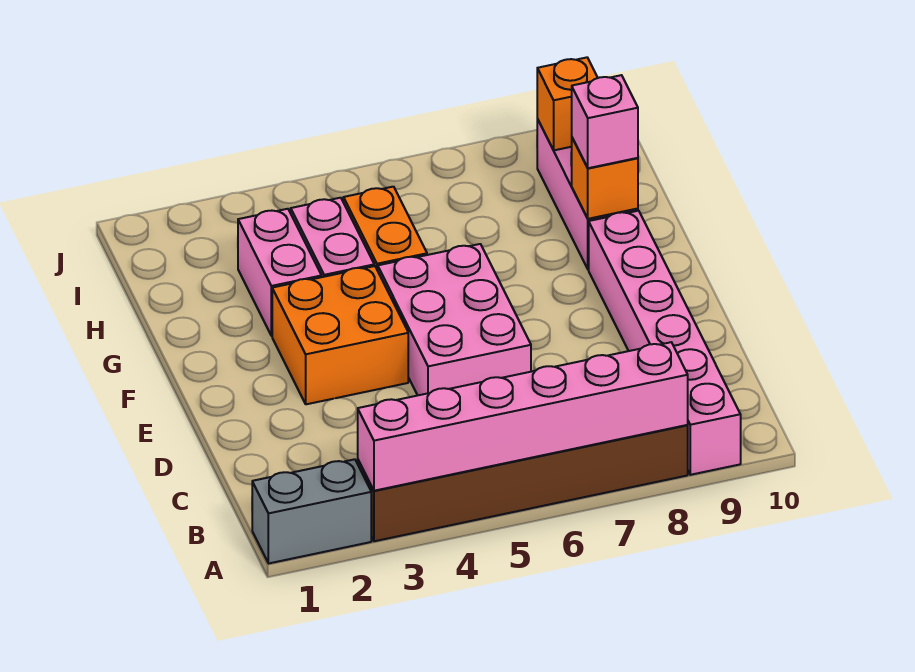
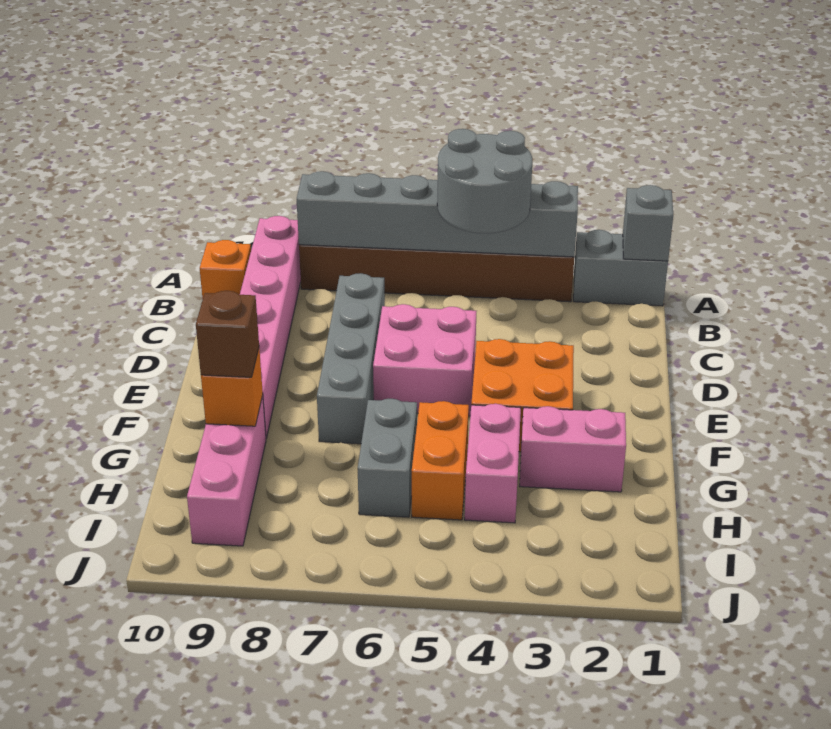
none -> grey brick A1 level 2
pink brick A3:A8 level 2 -> grey brick A3:A8 level 2
none -> grey round brick A4:B5 level 3
none -> grey brick C7:F7 level 1
pink brick D5:F6 level 1 -> pink brick D5:E6 level 1
pink brick G3:H3 level 1 -> pink brick G2:G3 level 1
none -> grey brick G6:H6 level 1
pink brick G9 level 3 -> brown brick G9 level 3
orange brick I9 level 2 -> orange brick B10 level 1

